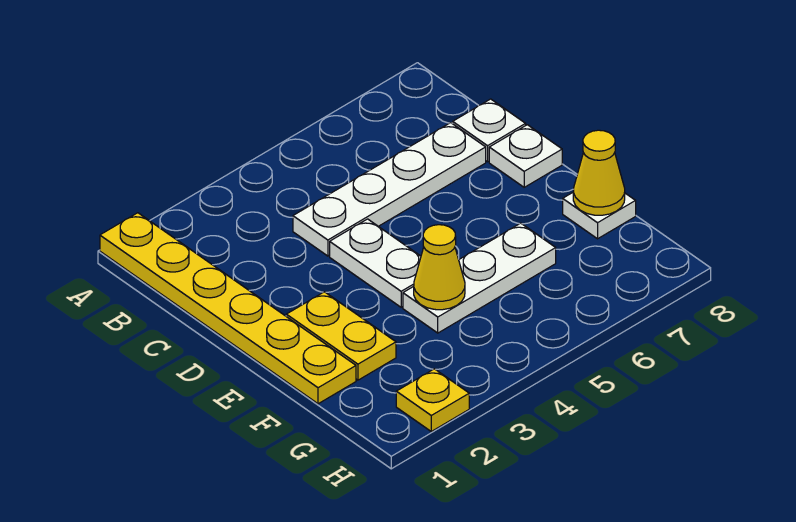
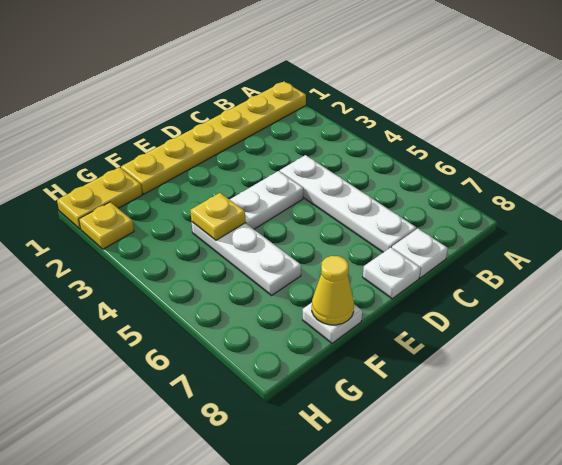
yellow plate E2:F2 level 1 -> yellow plate G1:H1 level 1
yellow cone F4 level 2 -> yellow plate F4 level 2

